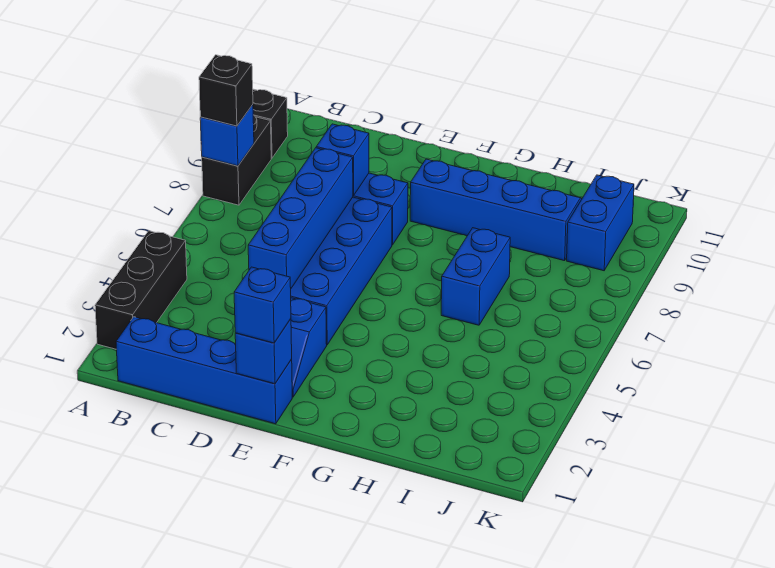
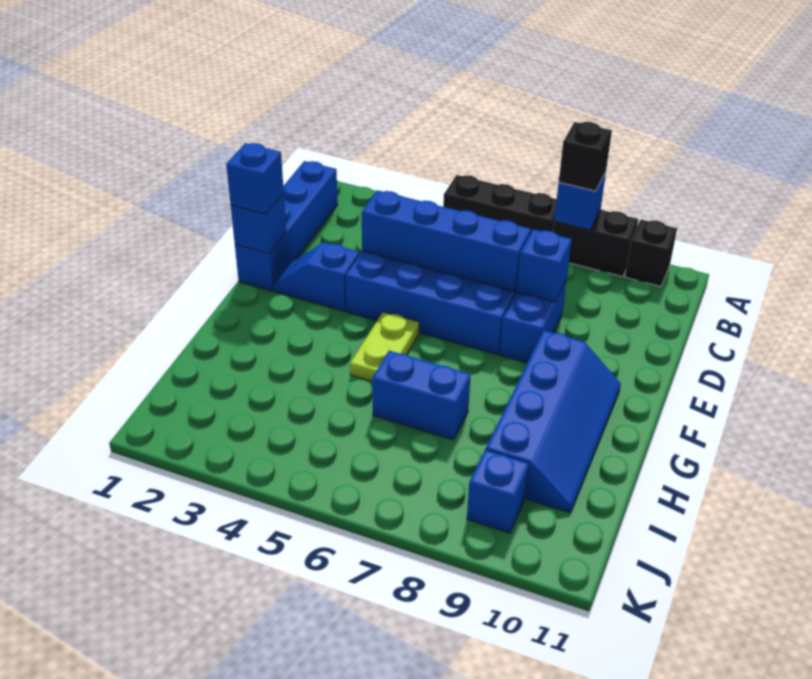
black brick A2:A4 level 1 -> black brick A5:A7 level 1
none -> lime plate F5:G5 level 1
blue brick J9:J10 level 1 -> blue brick J9 level 1

